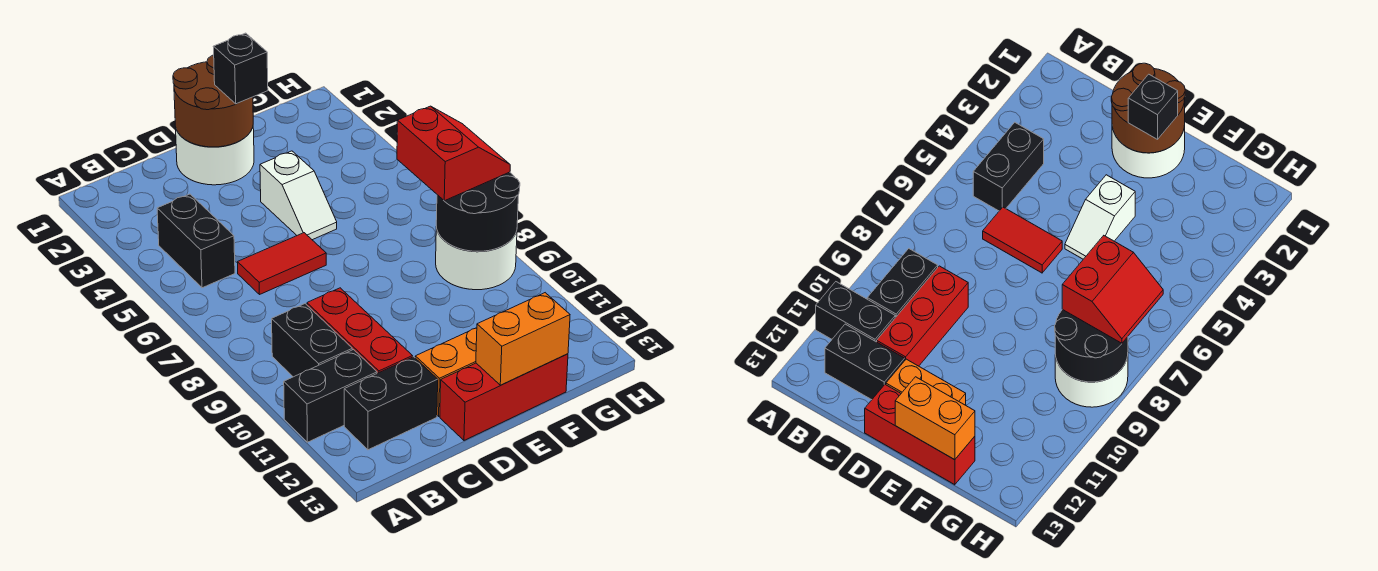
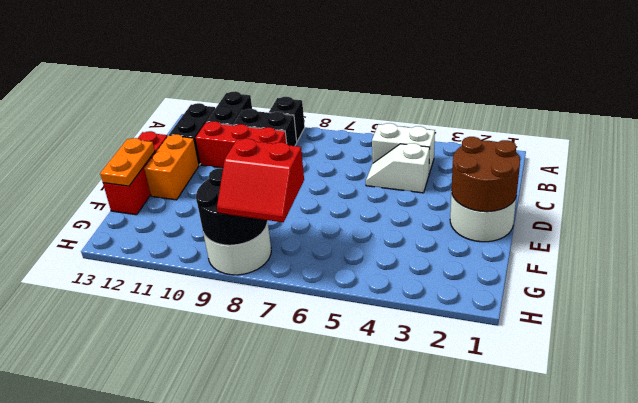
black brick B4:B5 level 1 -> white brick B4:B5 level 1
red tile C6:D6 level 1 -> none
black brick E2 level 3 -> black brick A9 level 1
white slope E4:E5 level 1 top 4 -> white slope C4:C5 level 1 top 4
orange brick E13:F13 level 2 -> orange plate E13:F13 level 2

